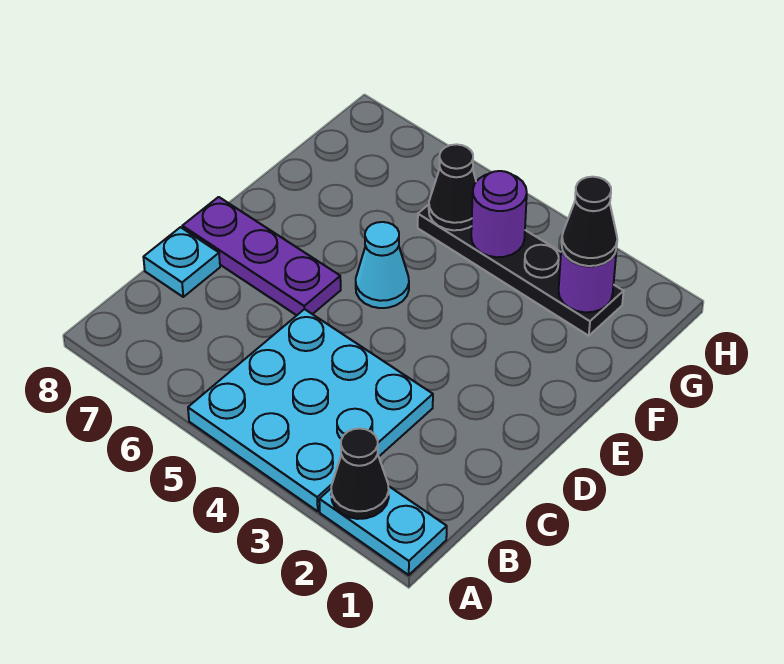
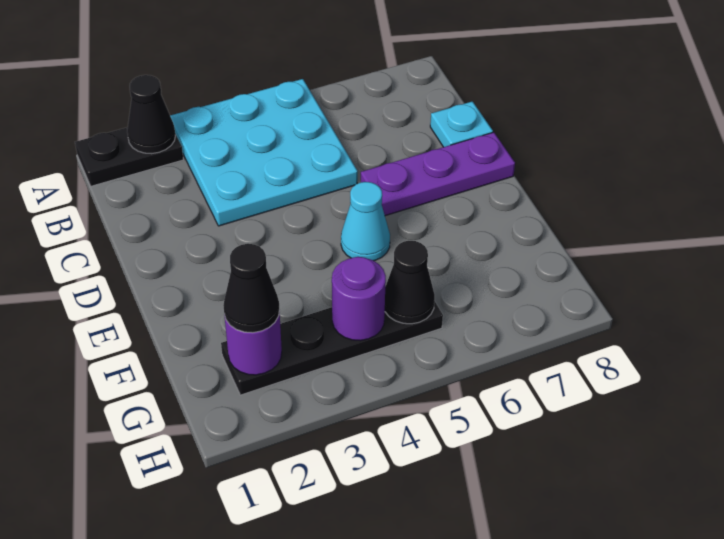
cyan plate A1:A2 level 1 -> black plate A1:A2 level 1

